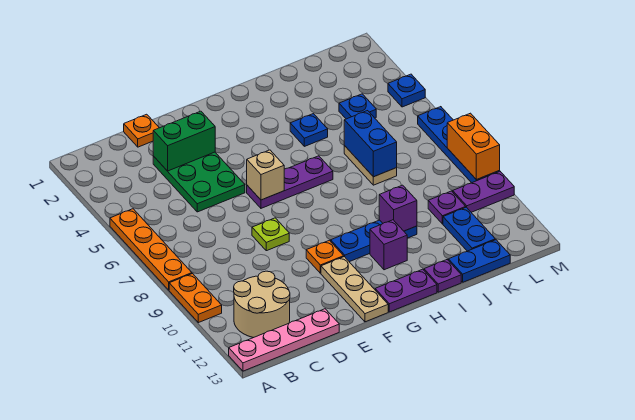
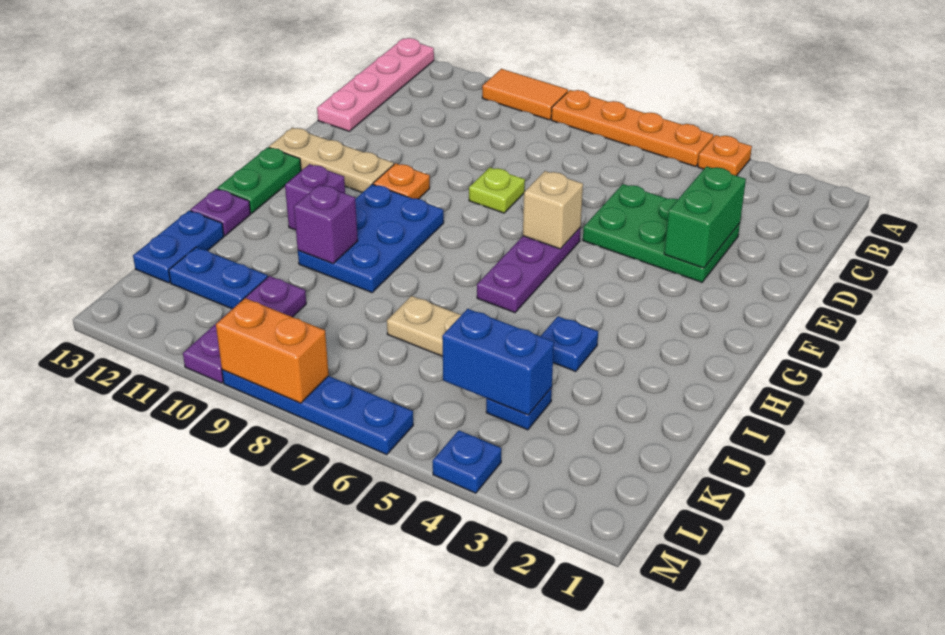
orange plate A9:A10 level 1 -> orange tile A9:A10 level 1
tan round brick B11:C12 level 1 -> none
orange plate D1 level 1 -> orange plate A4 level 1
blue plate G10:I10 level 1 -> blue plate G9:I10 level 1
purple plate G13:H13 level 1 -> green plate G13:H13 level 1
blue brick J6:J7 level 2 -> blue brick K4:K5 level 2

